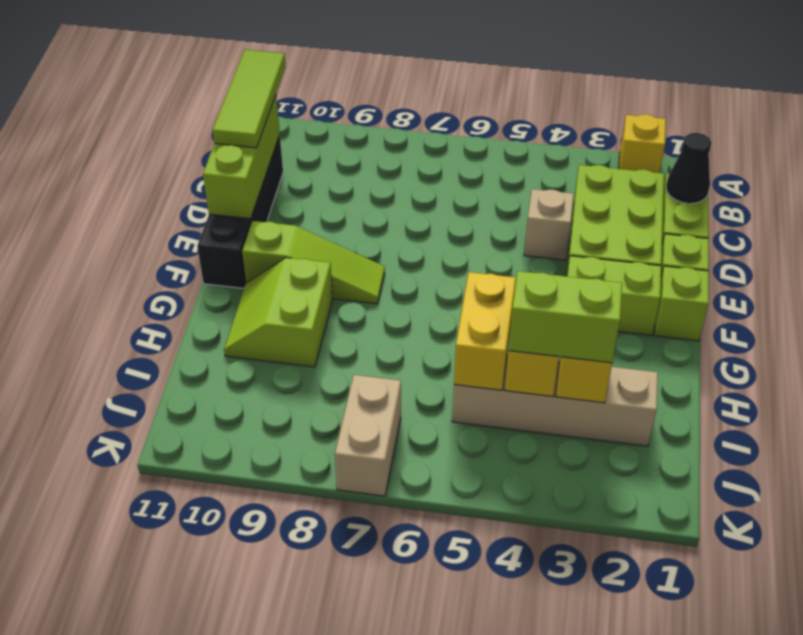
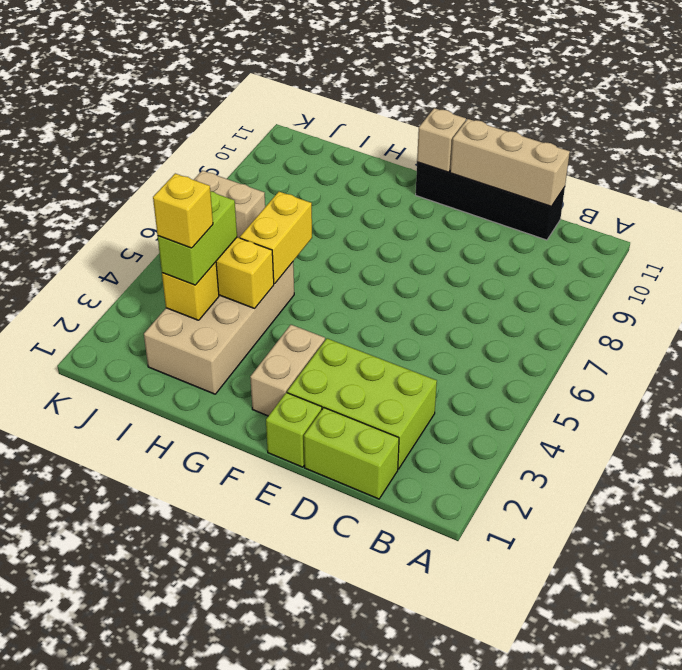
yellow brick A2 level 1 -> yellow brick I3 level 4
lime tile B11:D11 level 3 -> none
black cone C1 level 2 -> none
lime brick C11:E11 level 2 -> tan brick C11:E11 level 2
tan brick D4 level 1 -> tan brick F11 level 2
lime brick F1 level 1 -> none
lime brick F2:F3 level 1 -> tan brick F2:F3 level 1
lime slope F8:F10 level 1 top 10 -> none
lime slope G9:H10 level 1 top 9 -> none
yellow brick H5:I5 level 2 -> yellow brick H5:H6 level 2
tan brick I2:I5 level 1 -> tan brick H2:I5 level 1

